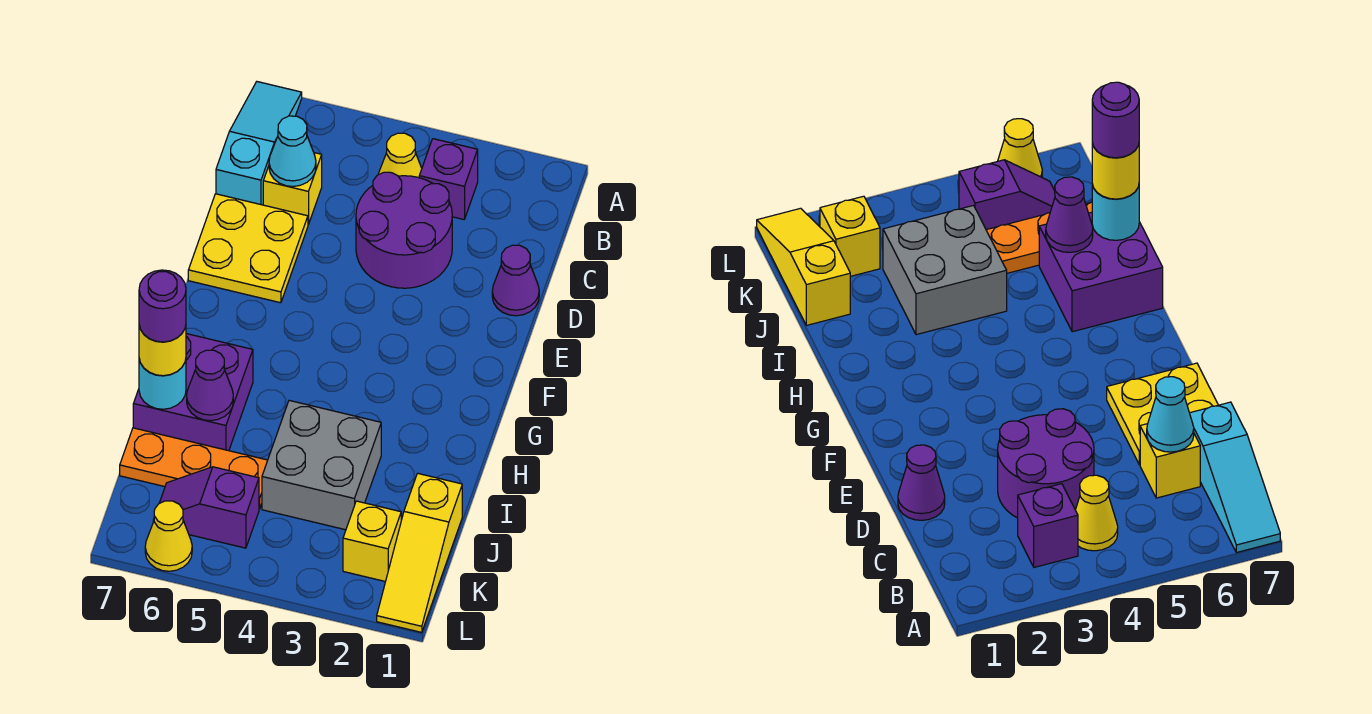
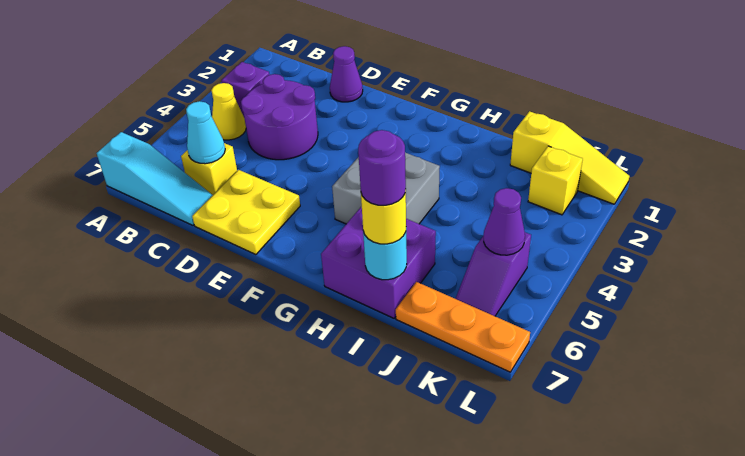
cyan slope A7:C7 level 1 top C -> cyan slope A7:C7 level 1 top A
grey brick I3:J4 level 1 -> grey brick G4:H5 level 1
purple cone I6 level 2 -> purple cone K5 level 2
orange plate J5:J7 level 1 -> orange plate J7:L7 level 1
yellow cone L6 level 1 -> none

